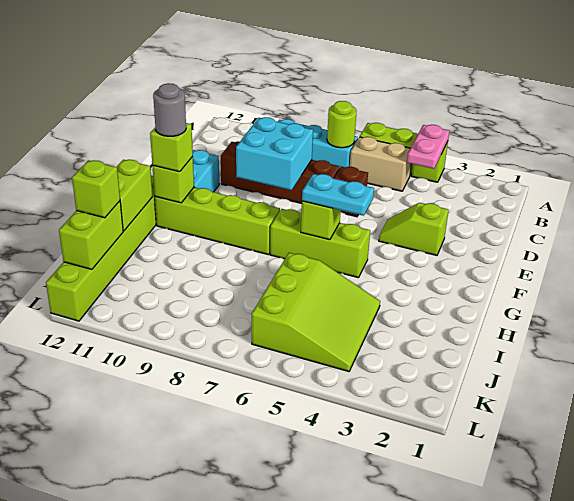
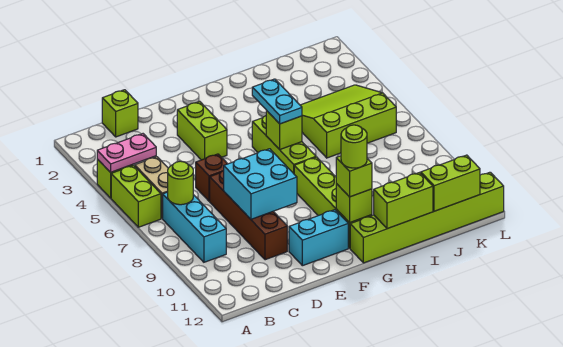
lime slope E3:E4 level 1 top 3 -> lime brick E3:E4 level 1
grey round brick G11 level 4 -> lime round brick G11 level 4
lime brick J12 level 3 -> lime brick C1 level 1

